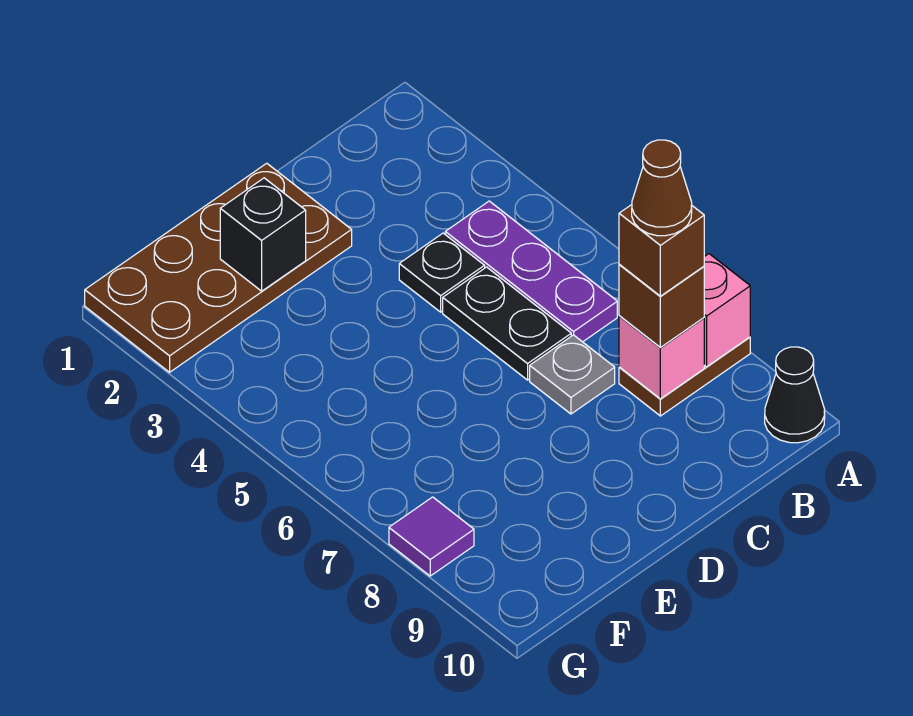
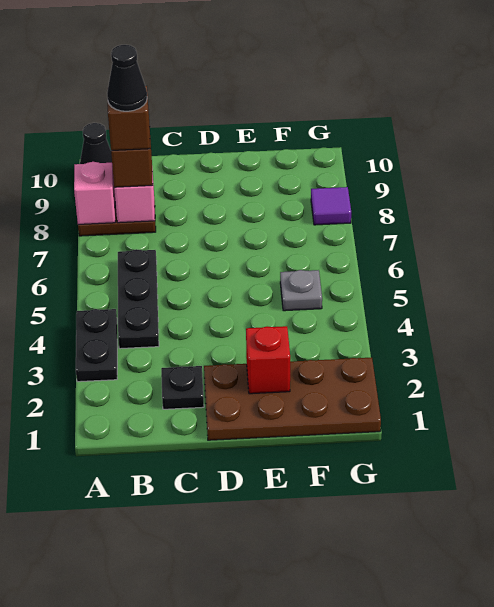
purple plate B4:B6 level 1 -> black plate B4:B6 level 1
brown cone B8 level 5 -> black cone B8 level 5
black plate C4 level 1 -> black plate C2 level 1
black plate C5:C6 level 1 -> black plate A3:A4 level 1
grey plate C7 level 1 -> grey plate F5 level 1
black brick E2 level 2 -> red brick E2 level 2

